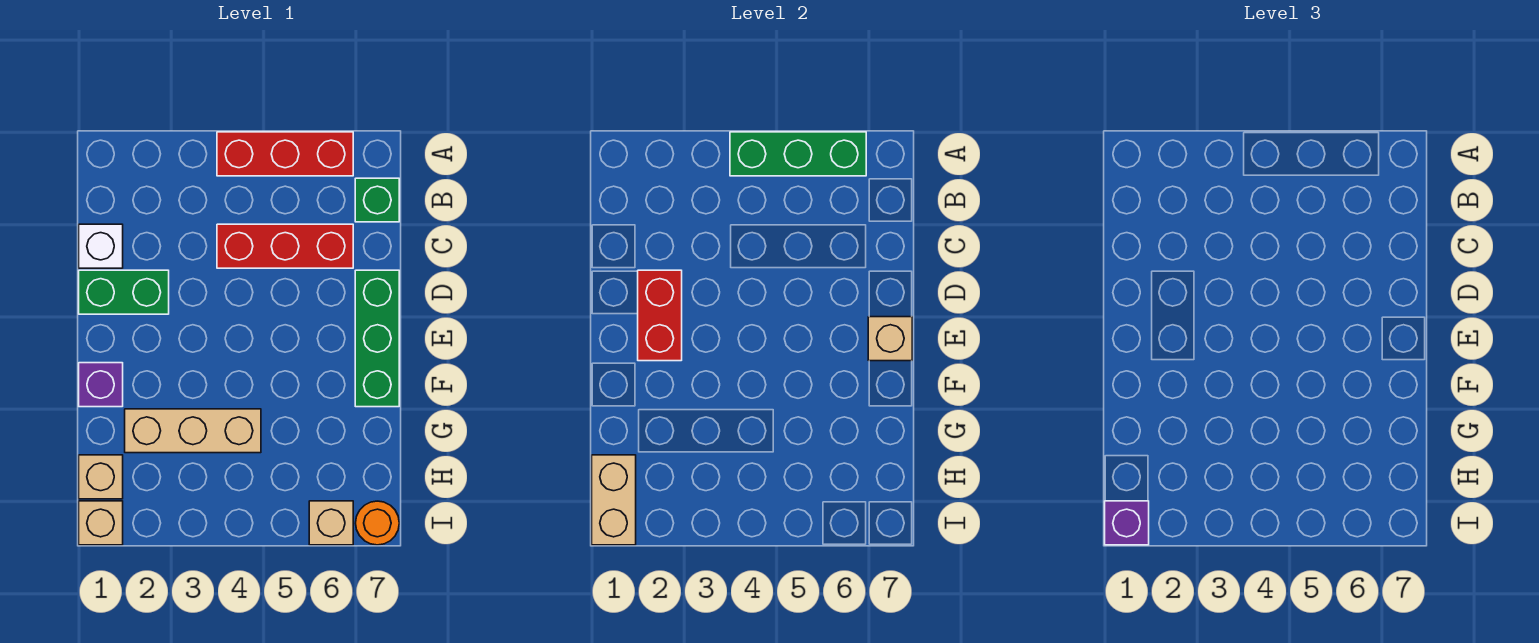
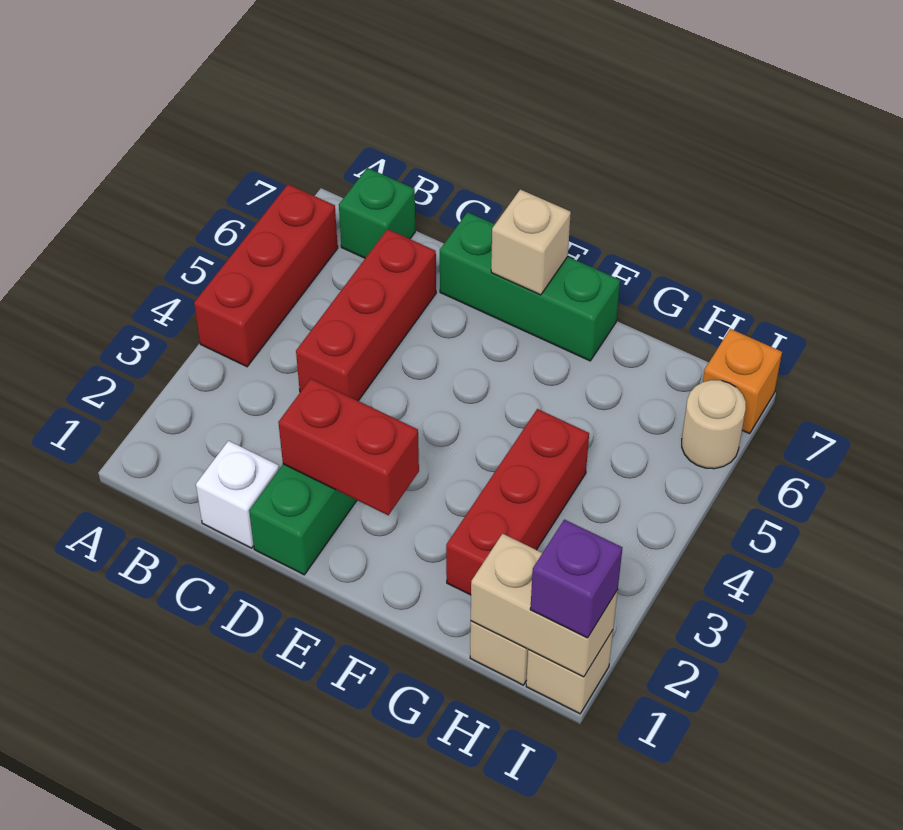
green brick A4:A6 level 2 -> none
purple brick F1 level 1 -> none
tan brick G2:G4 level 1 -> red brick G2:G4 level 1
tan brick I6 level 1 -> tan round brick I6 level 1
orange round brick I7 level 1 -> orange brick I7 level 1

